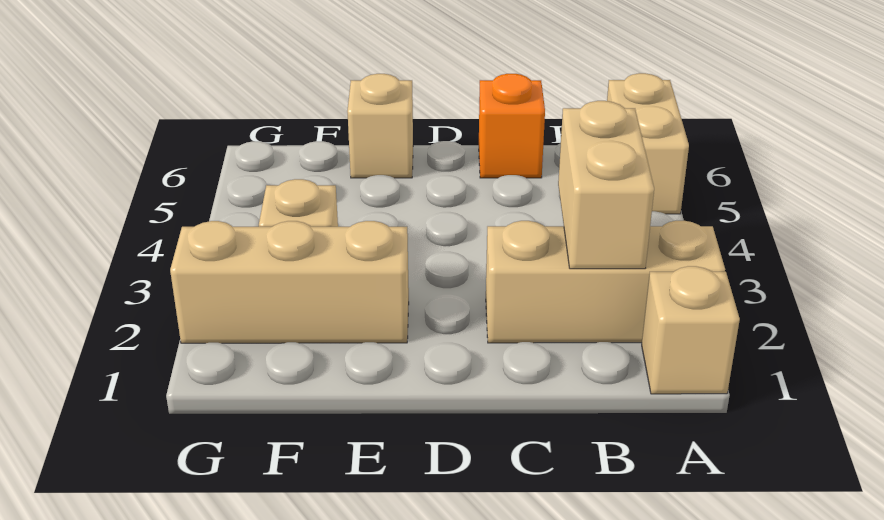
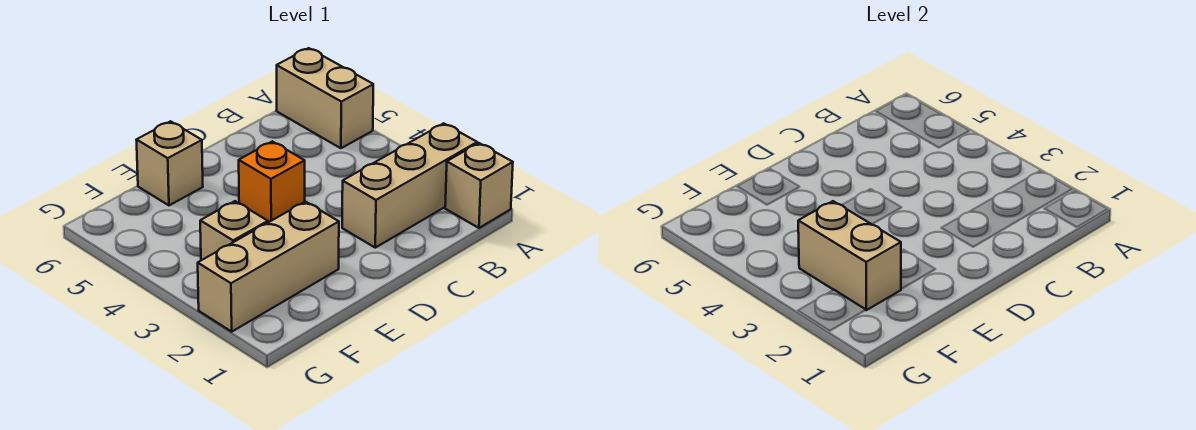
tan brick B2:B3 level 2 -> tan brick F2:F3 level 2
orange brick C6 level 1 -> orange brick D4 level 1

